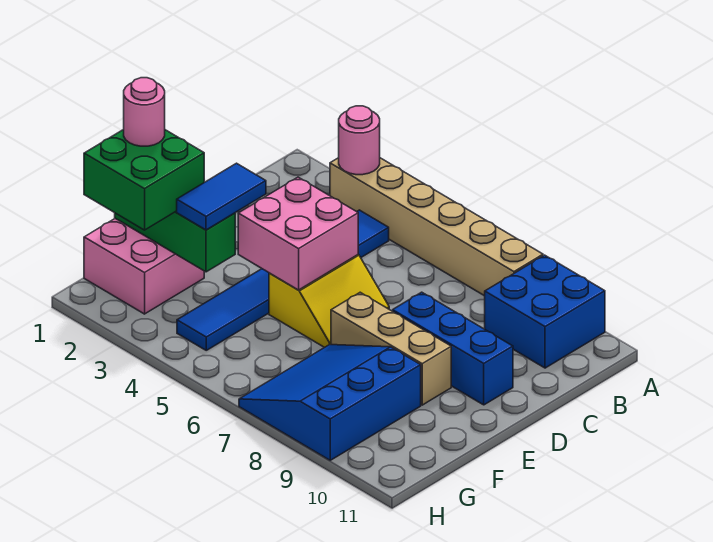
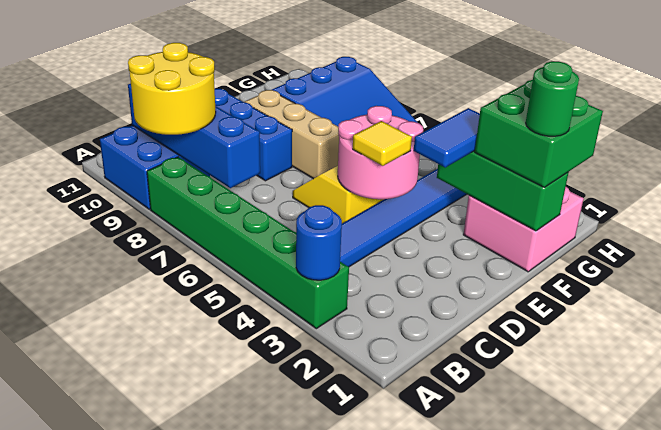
tan brick A3:A8 level 1 -> green brick A3:A8 level 1
pink round brick A3 level 2 -> blue round brick A3 level 2
none -> yellow round brick A8:B9 level 3
none -> blue brick B7:B10 level 2
pink brick D4:E5 level 2 -> pink round brick D4:E5 level 2
none -> yellow tile D4 level 3
pink round brick F1 level 4 -> green round brick F1 level 4

